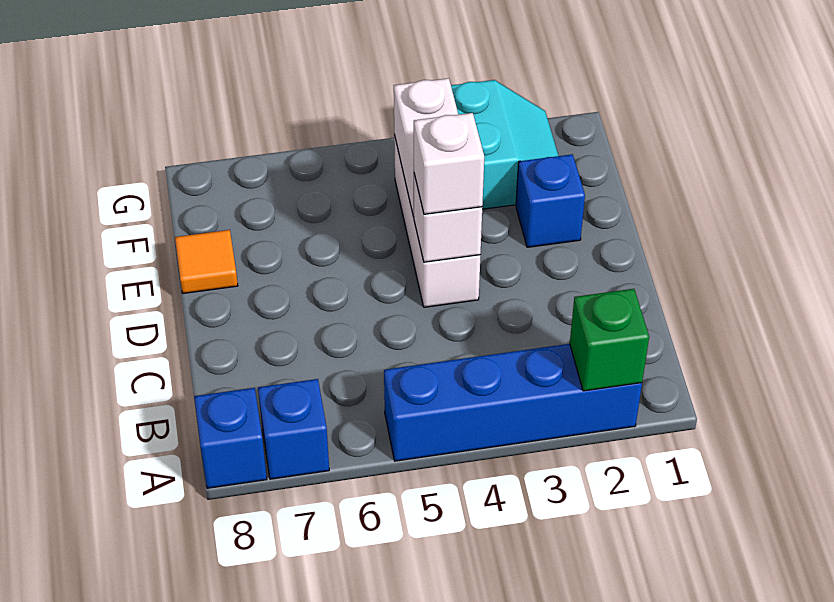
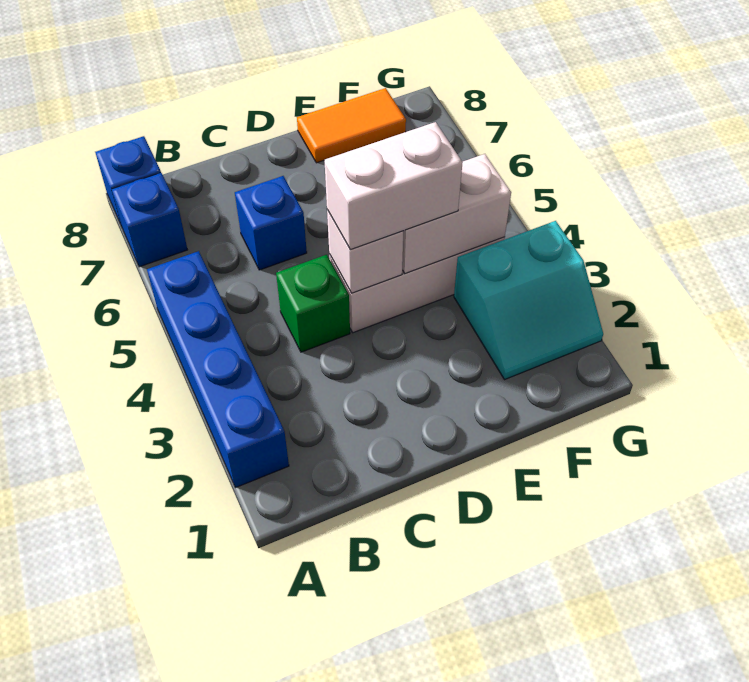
green brick A2 level 2 -> green brick C4 level 1
white brick D4 level 3 -> white brick D4:E4 level 3
blue brick E2 level 1 -> blue brick C6 level 1
orange tile E8 level 1 -> orange tile E8:F8 level 1

